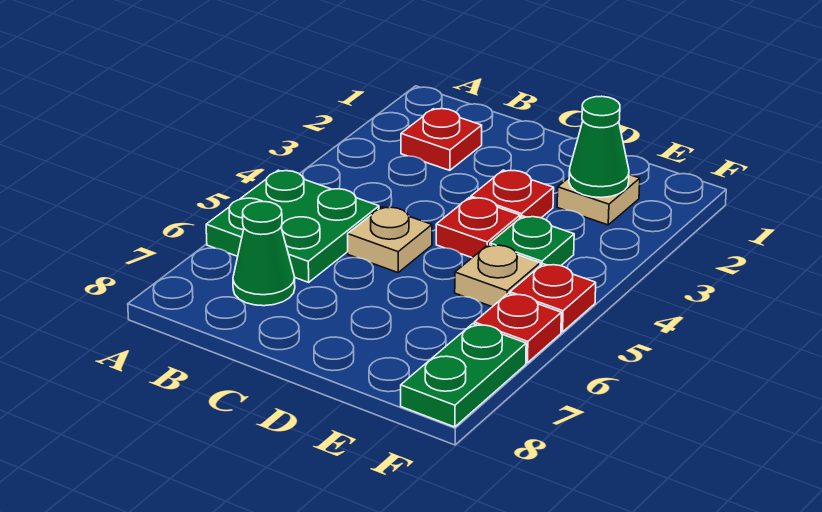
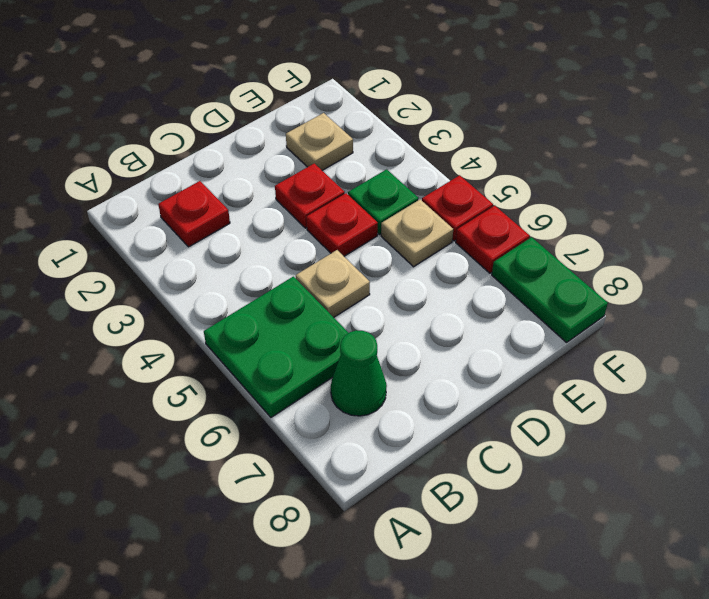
green cone E2 level 2 -> none

